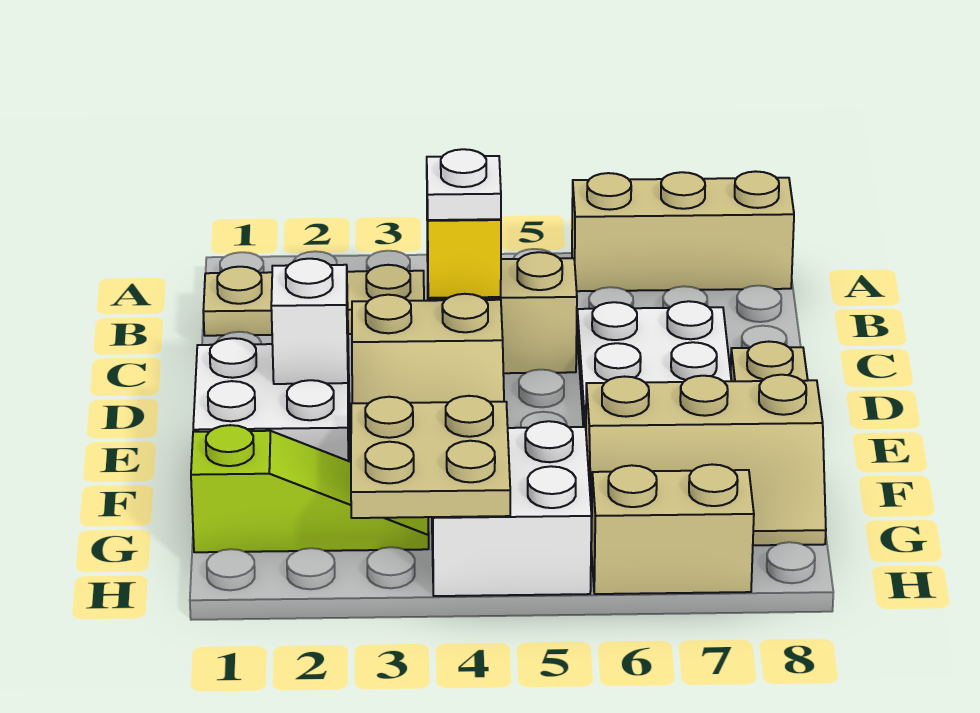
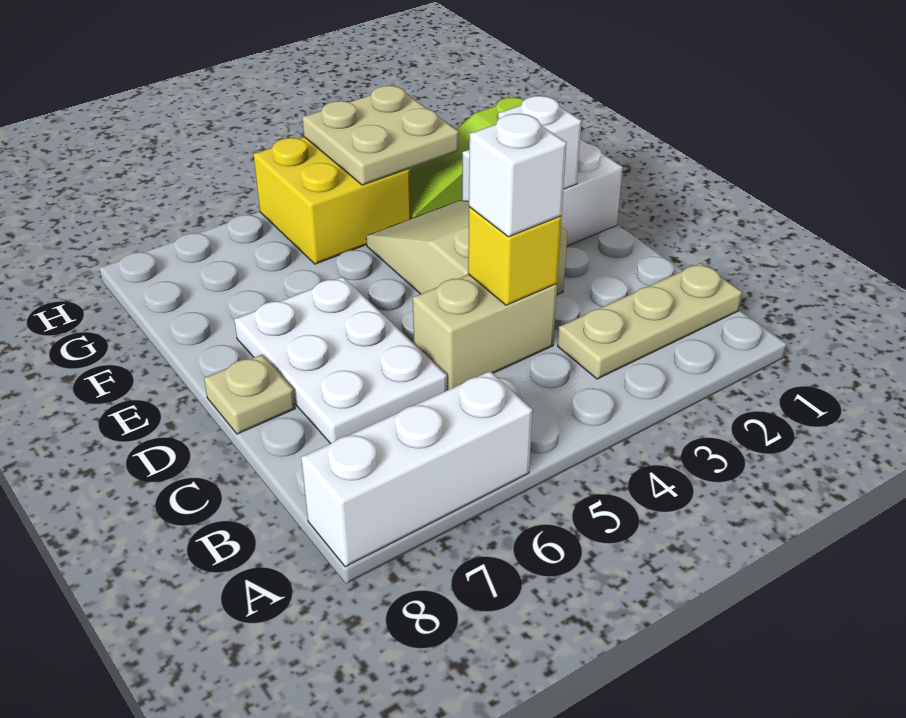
tan brick A6:A8 level 1 -> white brick A6:A8 level 1
white plate C4 level 3 -> white brick C4 level 3
tan slope F6:G8 level 1 top F -> none
white brick G4:H5 level 1 -> yellow brick G4:H5 level 1
tan brick H6:H7 level 1 -> none

